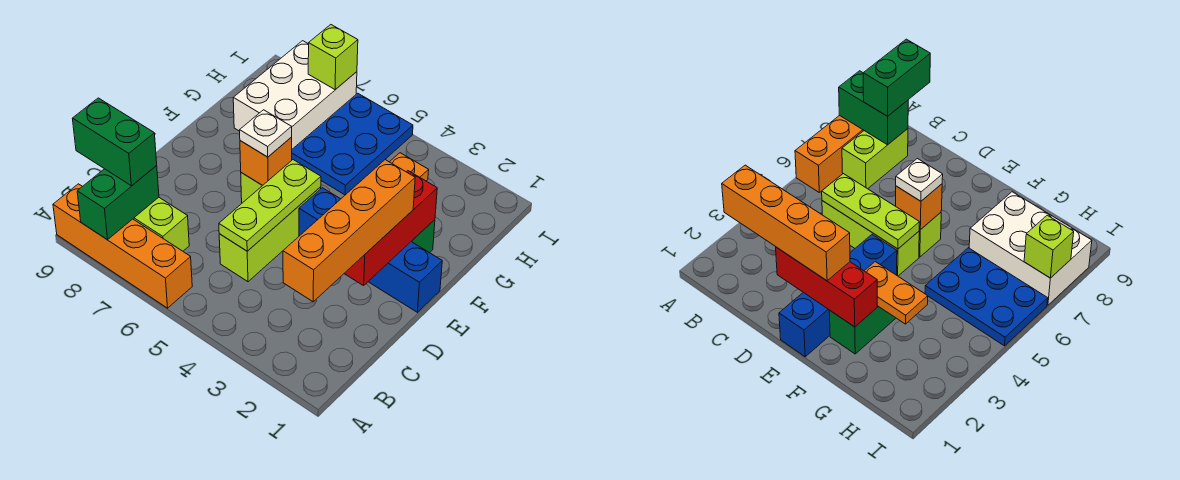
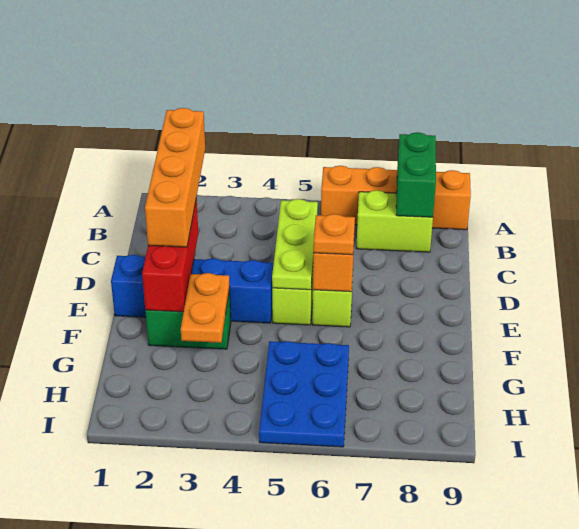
green brick B8:B9 level 3 -> none
white plate E6 level 3 -> orange plate E6 level 3
white brick G7:I8 level 1 -> none
lime brick I7 level 2 -> none

